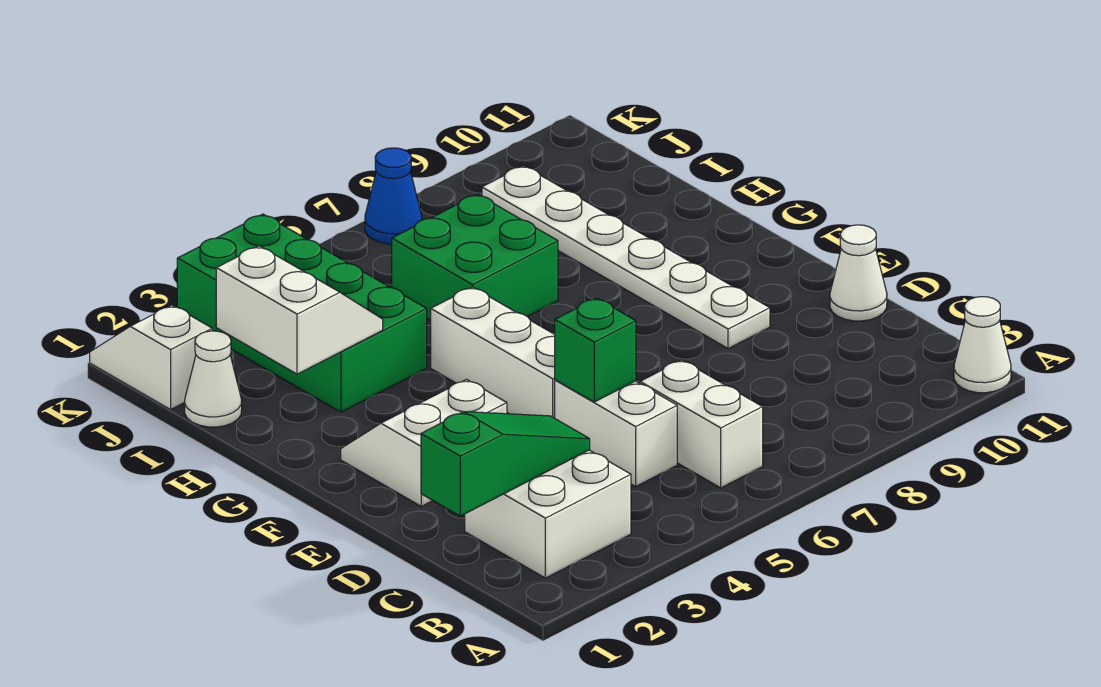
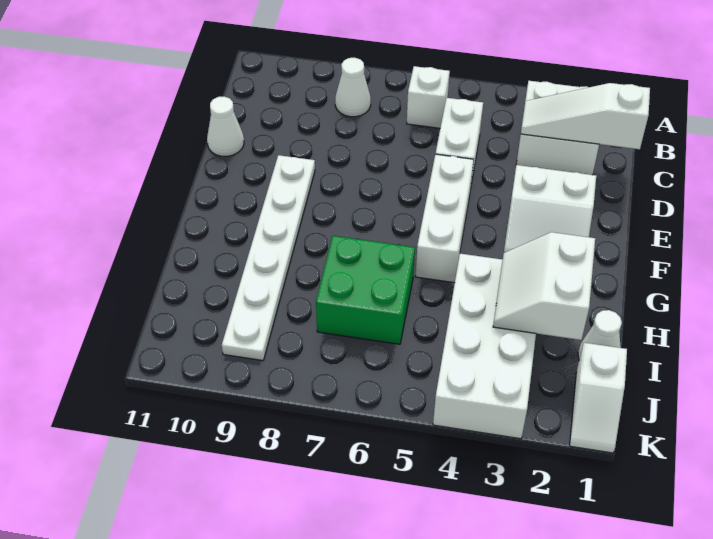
white cone A11 level 1 -> white cone B8 level 1
white brick B6:C6 level 1 -> white brick B6 level 1
green slope C1:C3 level 2 top 1 -> white slope C1:C3 level 2 top 1
green brick D5 level 2 -> none
green brick H3:K4 level 1 -> white brick H3:K4 level 1
blue cone K7 level 1 -> none

